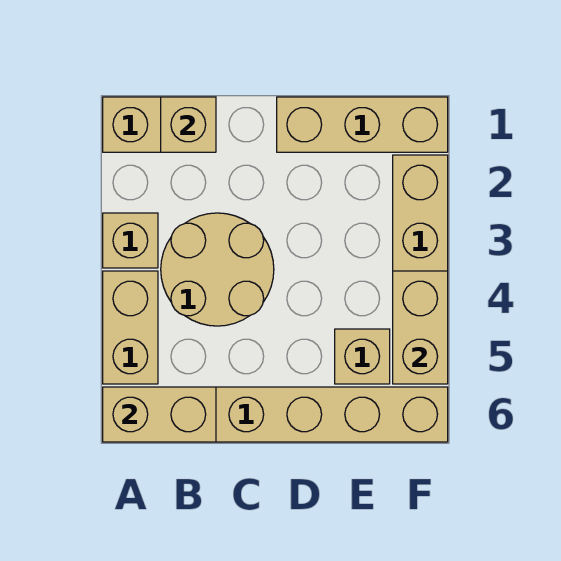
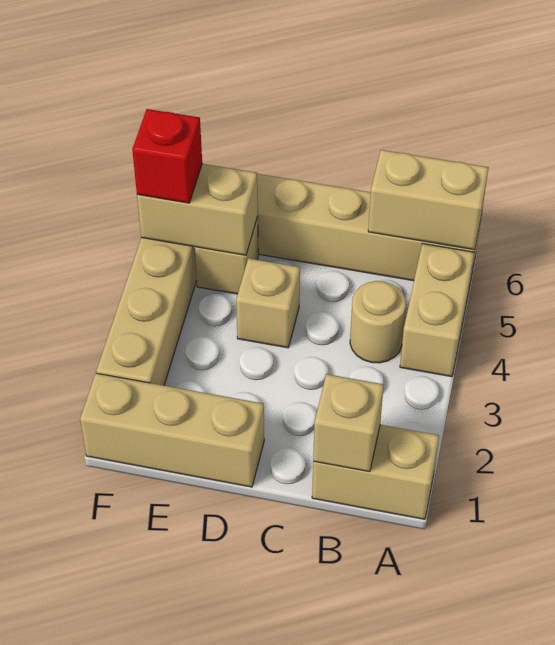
tan brick A3 level 1 -> tan brick D4 level 1
tan round brick B3:C4 level 1 -> tan round brick B4 level 1
tan brick F4:F5 level 2 -> tan brick E5:F5 level 2
none -> red brick F5 level 3

